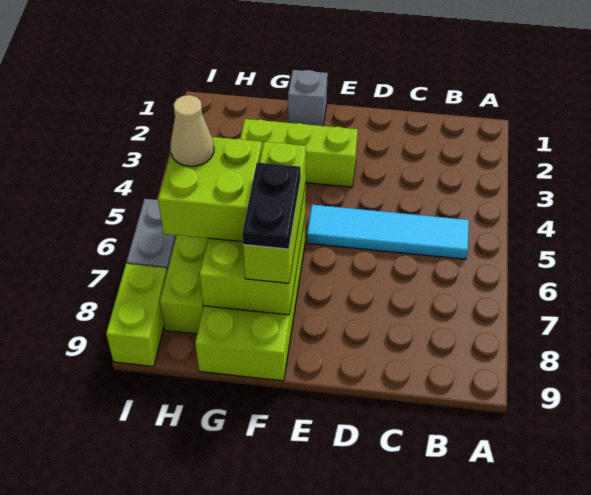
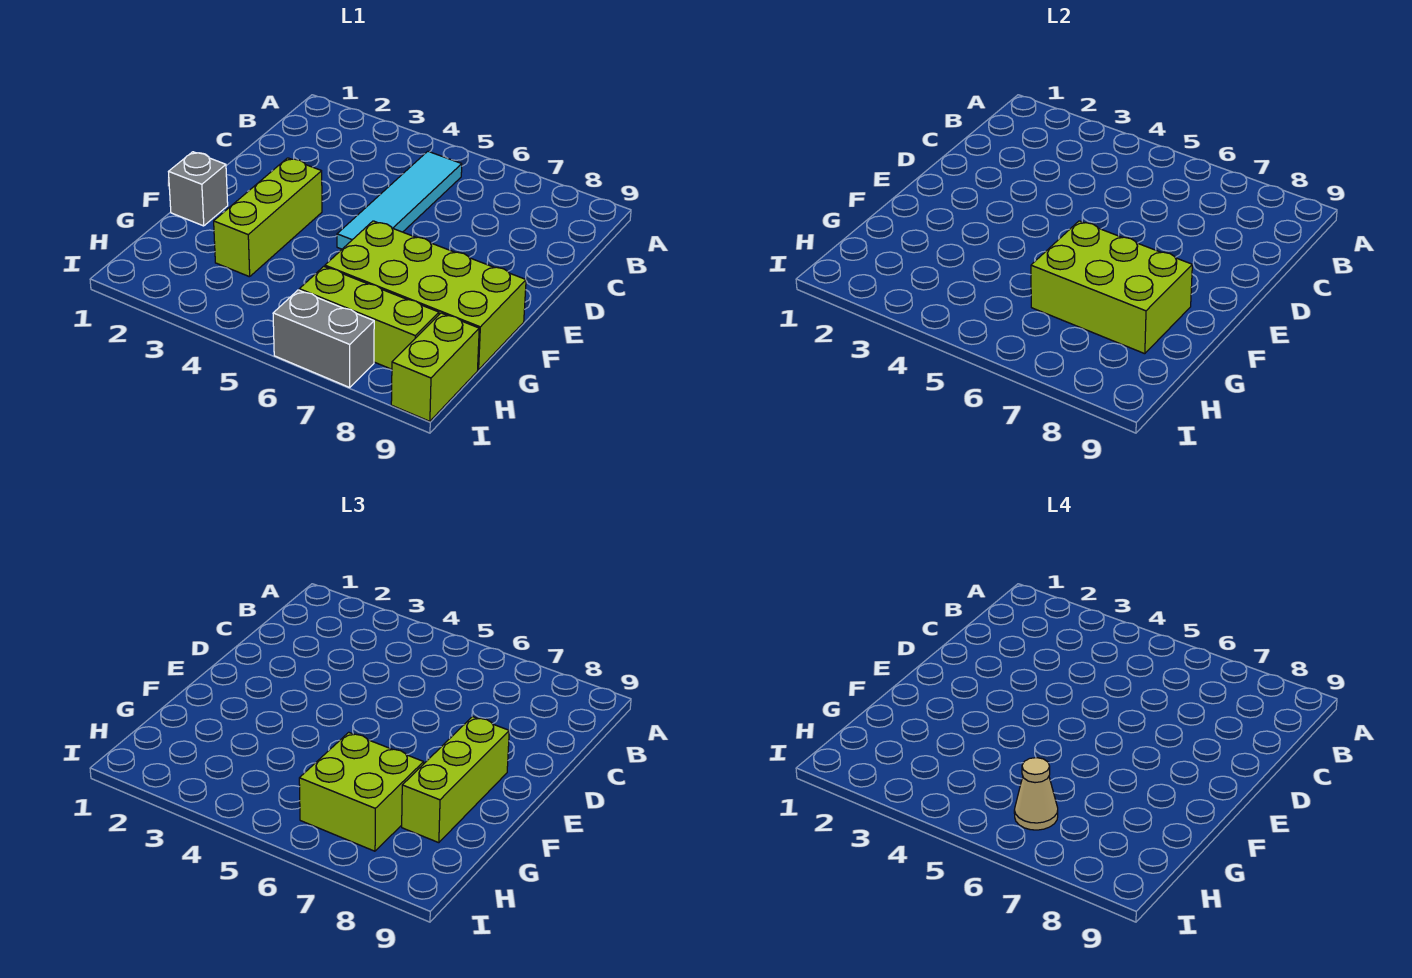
lime brick F6:F8 level 3 -> lime brick E8:G8 level 3
black plate F7:F8 level 4 -> none
lime brick I8:I9 level 1 -> lime brick H9:I9 level 1

